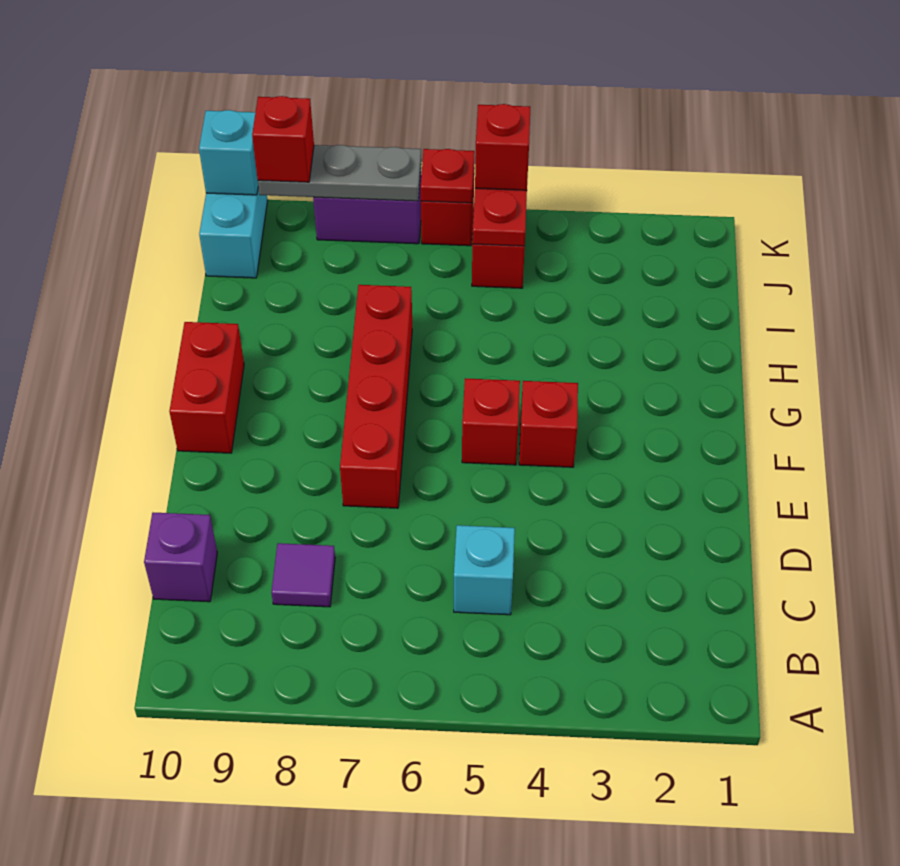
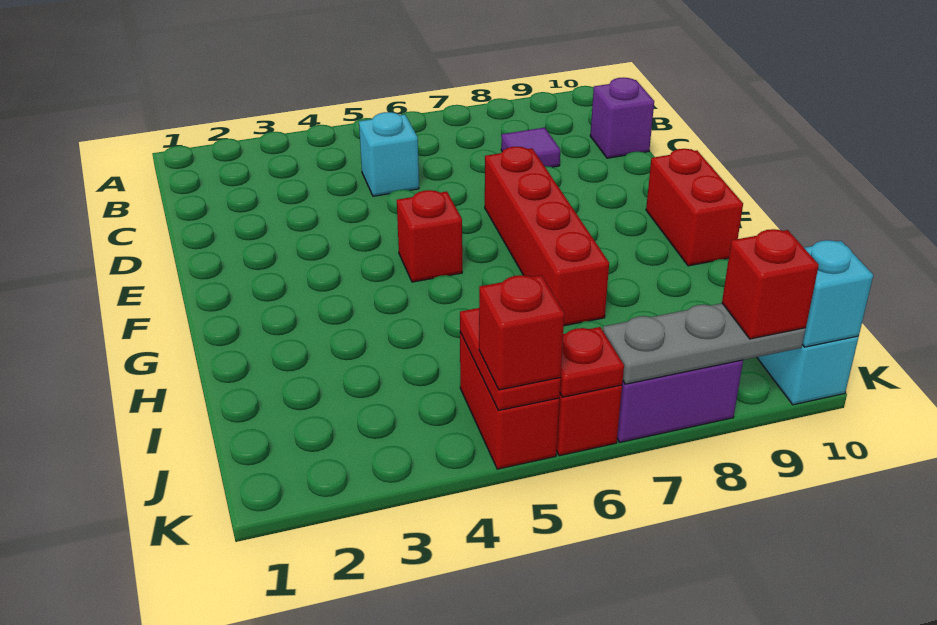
red brick F4 level 1 -> none

